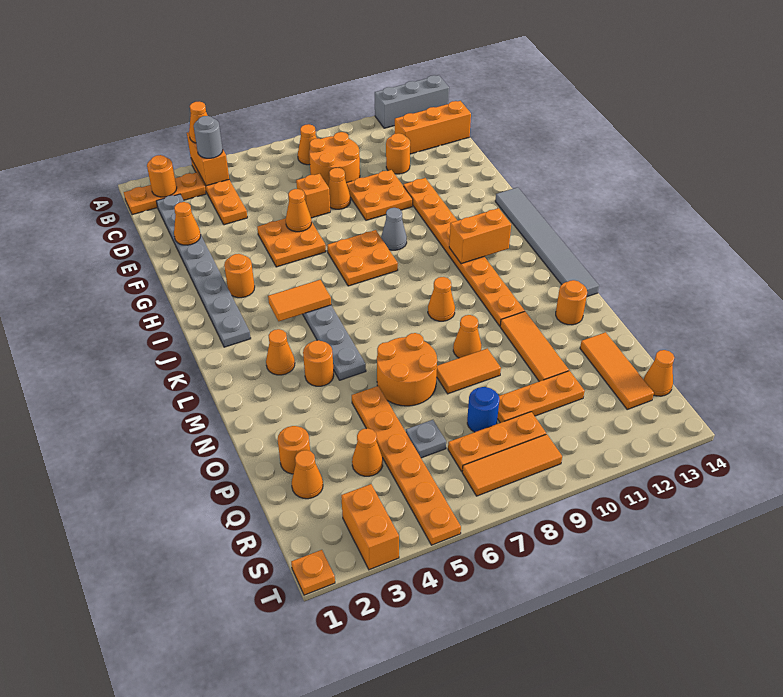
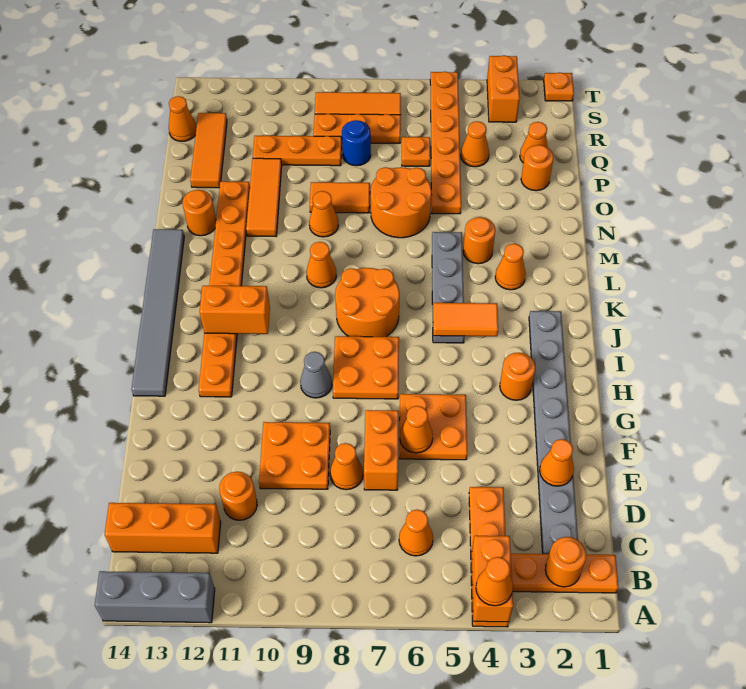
grey round brick B4 level 3 -> none
orange cone B8 level 1 -> orange cone C6 level 1
orange round brick C8:D9 level 1 -> orange round brick J7:K8 level 1
orange brick E7 level 1 -> orange brick E7:F7 level 1
orange plate F11:M11 level 1 -> orange plate H12:O12 level 1
grey plate Q6 level 1 -> orange plate Q6 level 1

